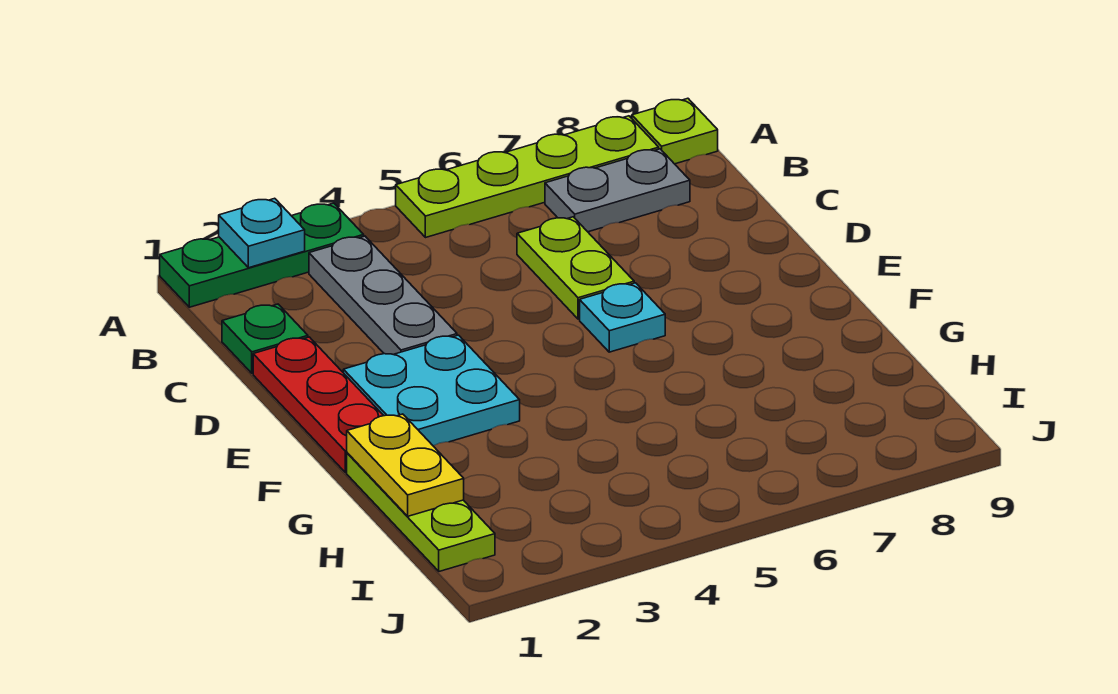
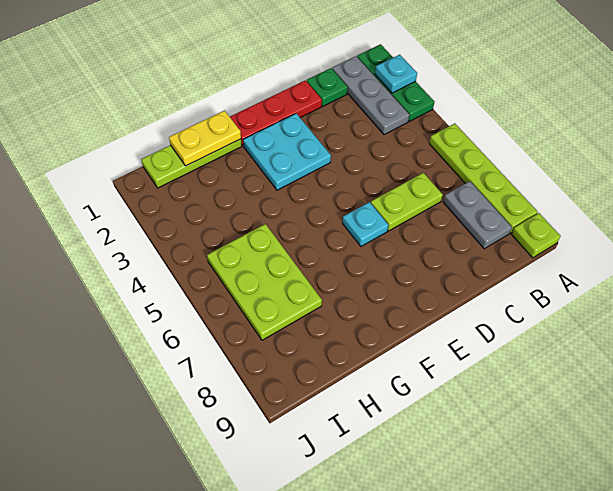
grey plate B3:D3 level 1 -> grey plate B1:B3 level 1
none -> lime plate H5:I7 level 1

